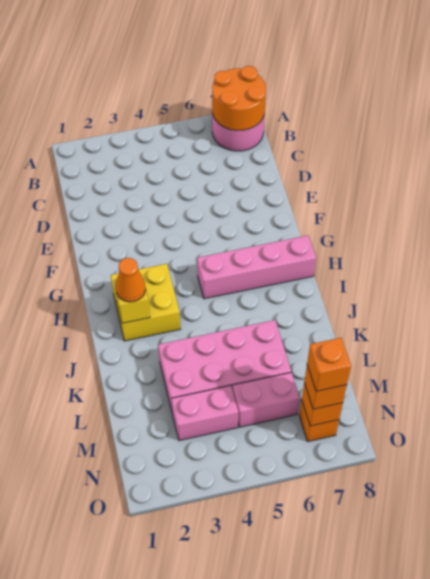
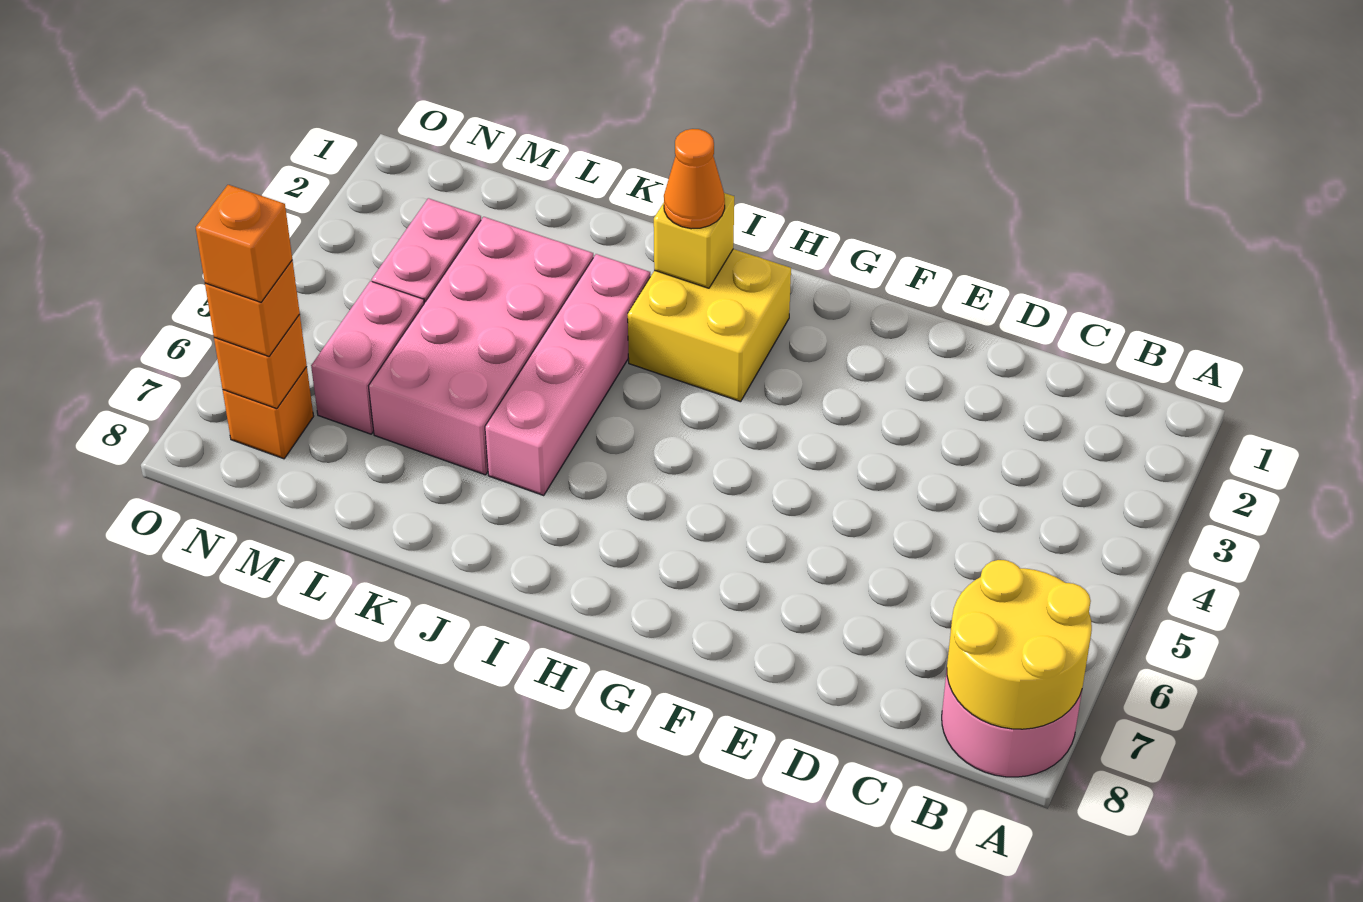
orange round brick A7:B8 level 2 -> yellow round brick A7:B8 level 2
pink brick H5:H8 level 1 -> pink brick J3:J6 level 1

